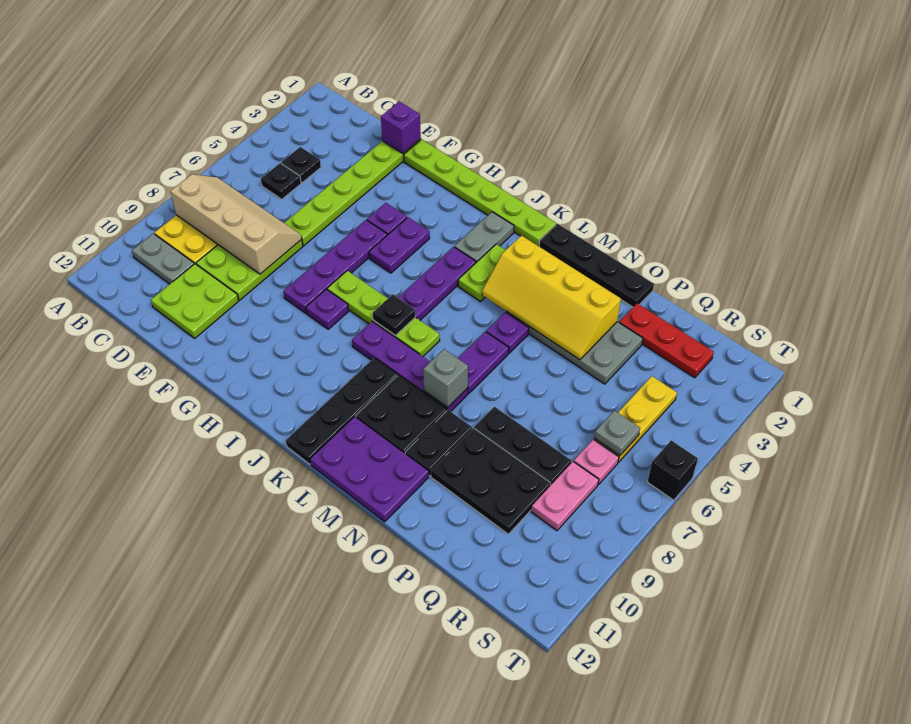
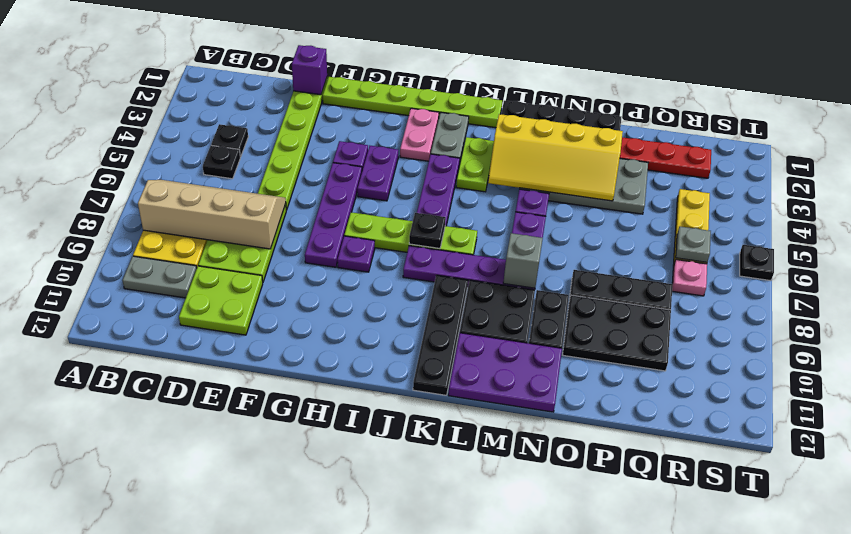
pink plate R8:R9 level 1 -> pink plate I2:I3 level 1
black brick T6 level 1 -> black plate T6 level 1

